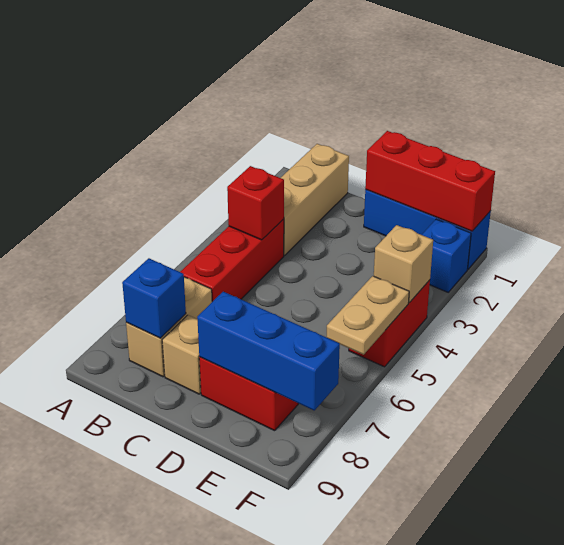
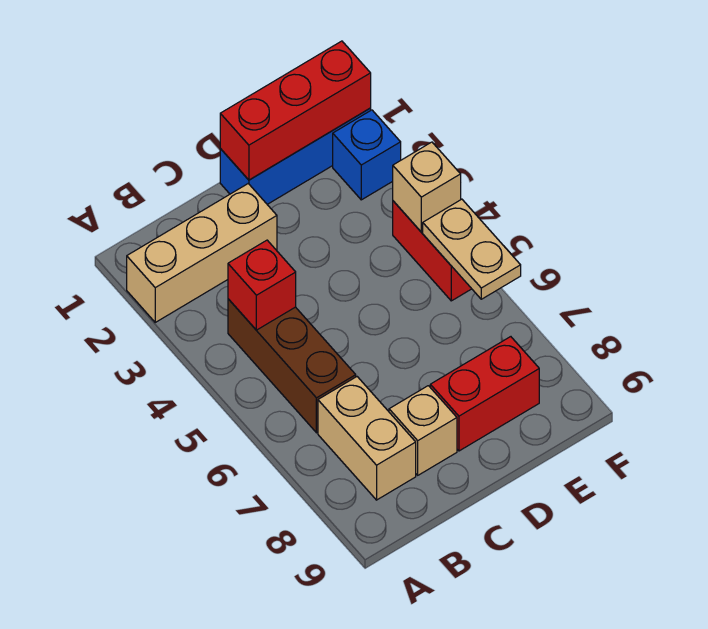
tan brick B1:B3 level 1 -> tan brick A2:C2 level 1
red brick B4:B6 level 1 -> brown brick B4:B6 level 1
blue brick B8 level 2 -> none
blue brick D8:F8 level 2 -> none

